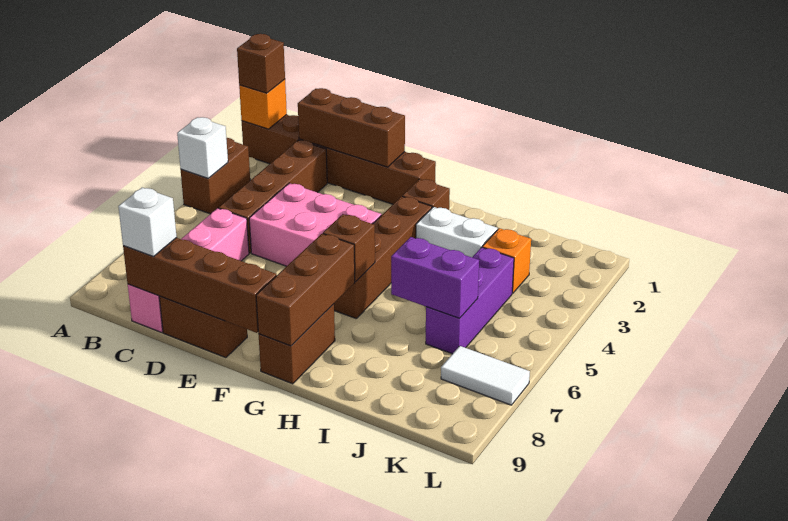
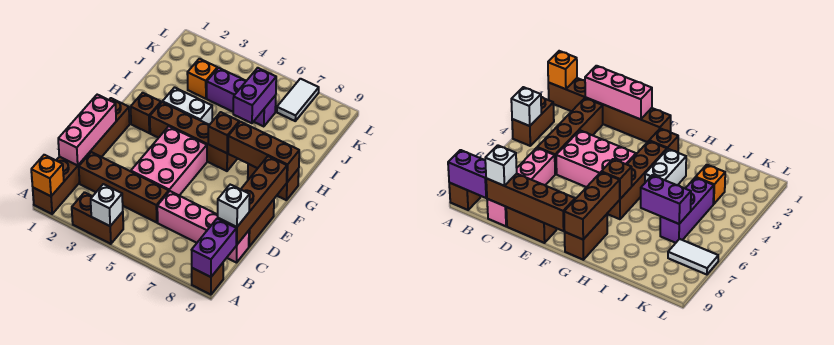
brown brick A1 level 3 -> brown brick A9 level 1
none -> purple brick A9:B9 level 2
brown brick C1:E1 level 2 -> pink brick C1:E1 level 2
white brick H3:I3 level 1 -> white brick H3:H4 level 1

